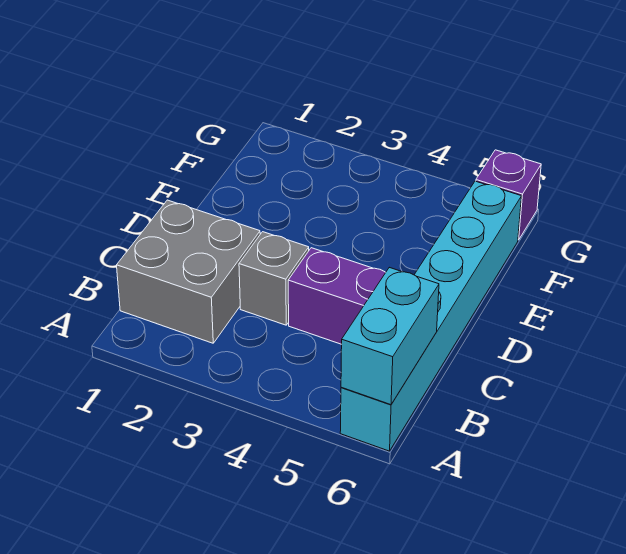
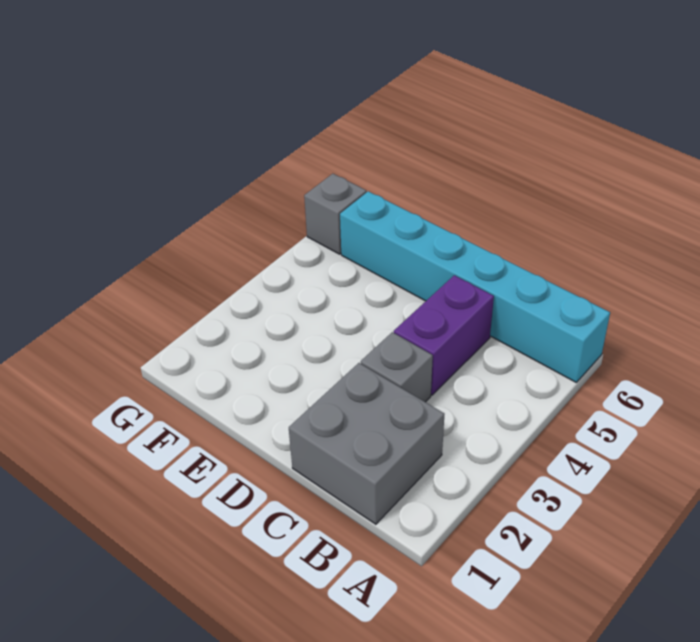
cyan brick A6:B6 level 2 -> none
purple brick G6 level 1 -> grey brick G6 level 1

